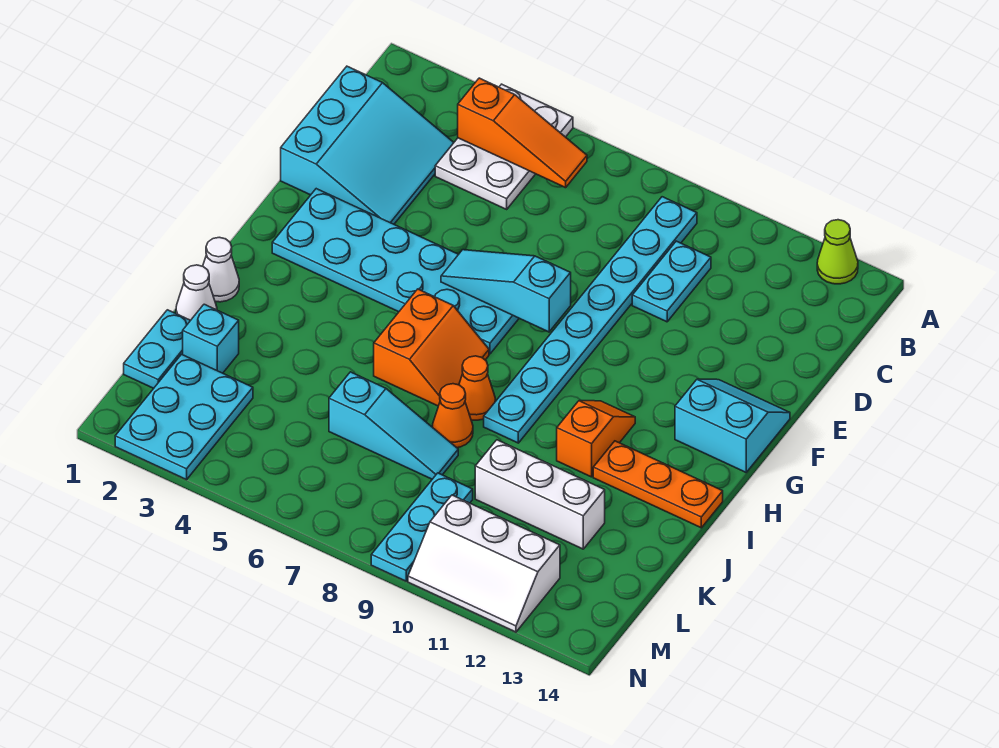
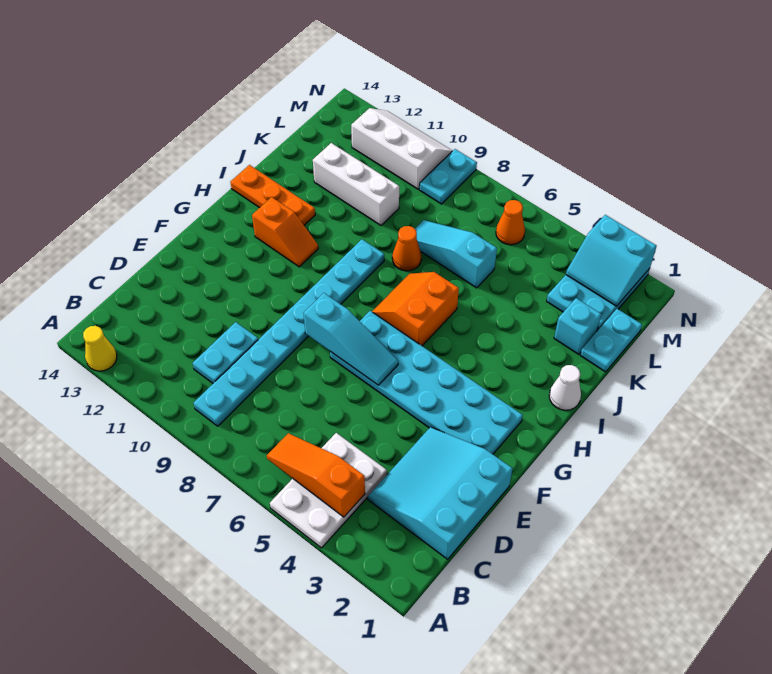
lime cone A13 level 1 -> yellow cone A13 level 1
cyan slope F13:G14 level 1 top G -> cyan slope M2:N3 level 2 top N
orange slope H11:I11 level 1 top I -> orange slope H11:H12 level 1 top 12
orange cone I8 level 1 -> orange cone M6 level 1
white cone J1 level 1 -> none
cyan plate L9:N9 level 1 -> cyan plate M9:N9 level 1

